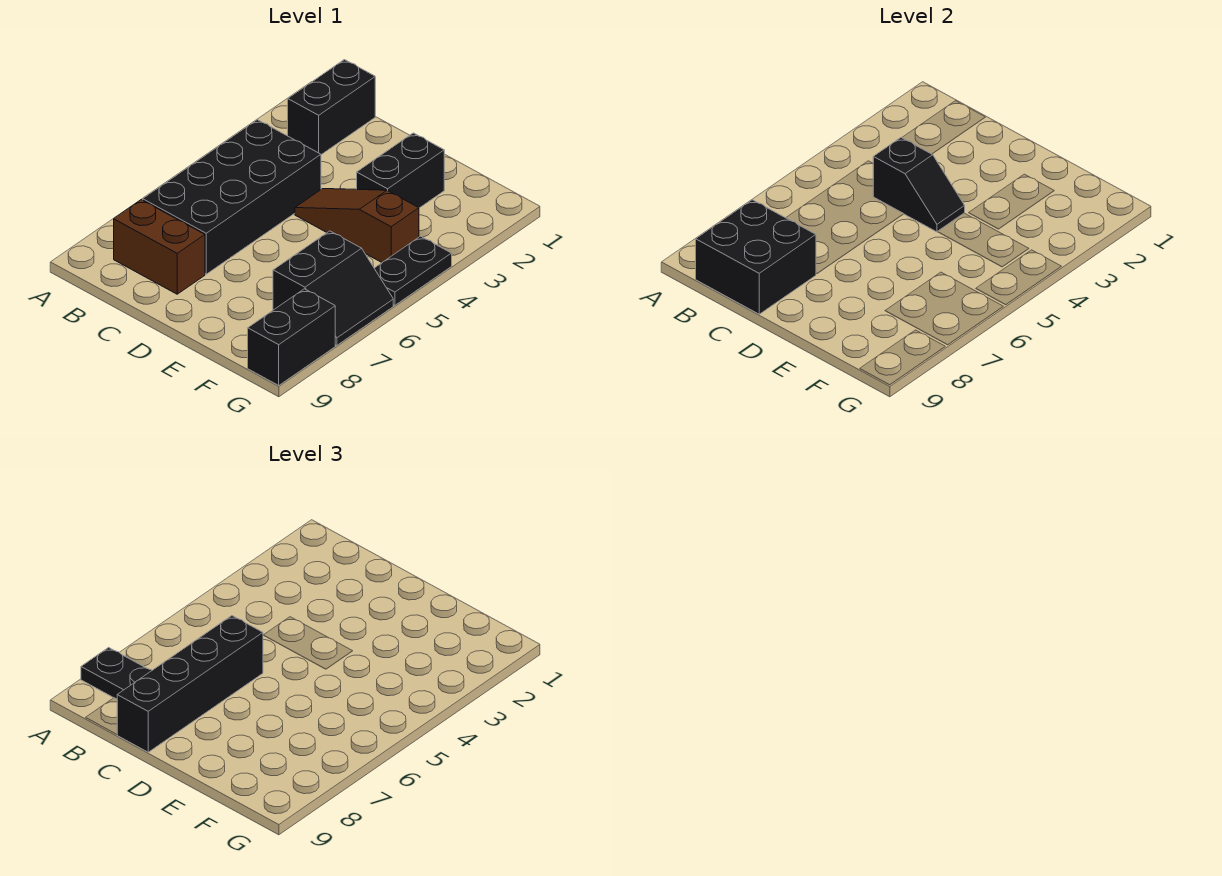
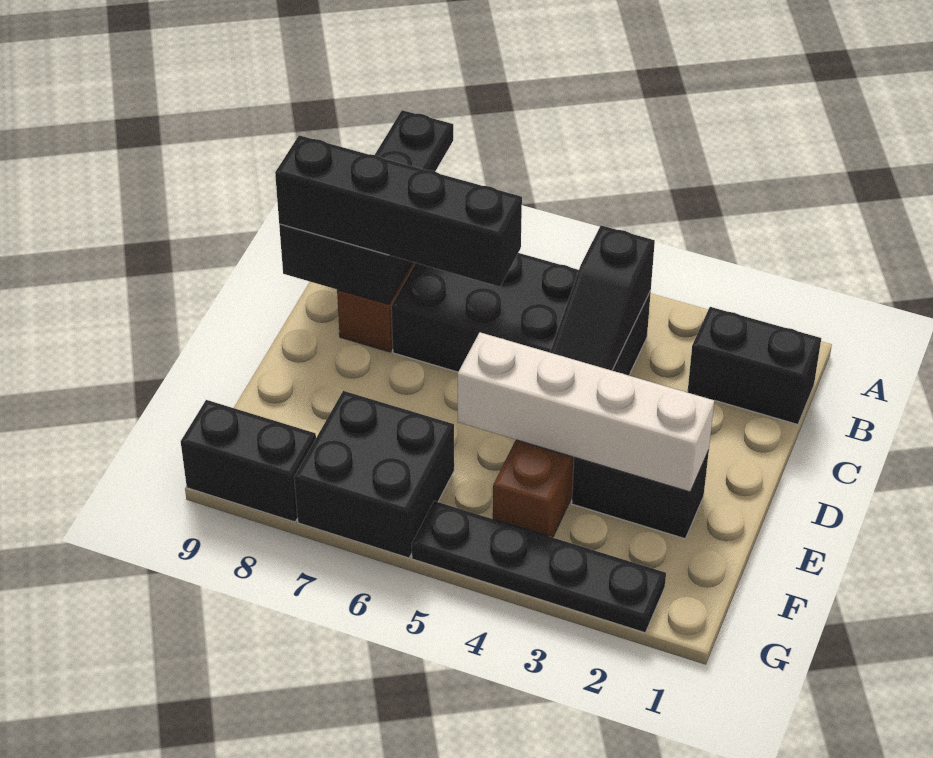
black slope C4:D4 level 2 top C -> black slope B4:D4 level 2 top B
none -> white brick E2:E5 level 2
black slope F6:G7 level 1 top F -> black brick F6:G7 level 1
black plate G4:G5 level 1 -> black plate G2:G5 level 1

